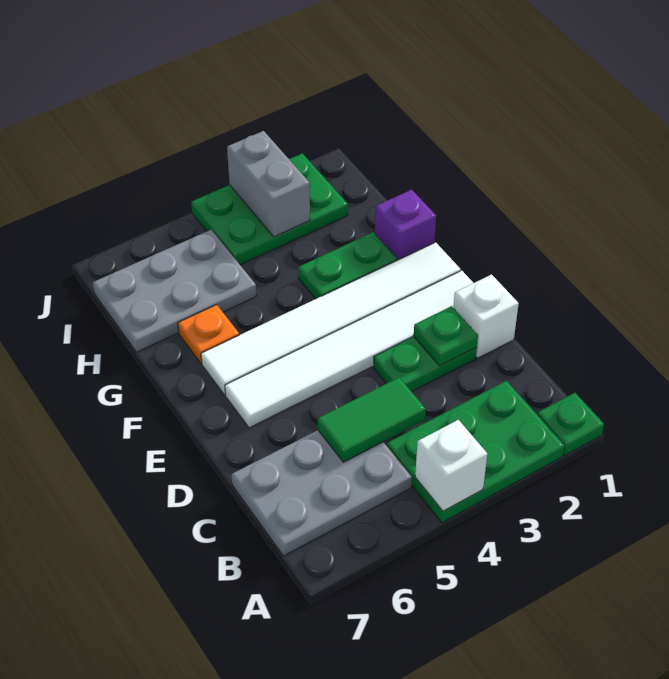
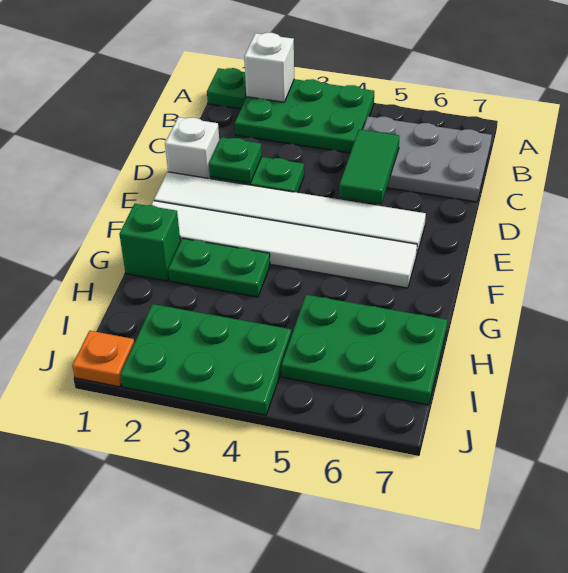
white brick A4 level 2 -> white brick A2 level 2
green tile C4:C5 level 2 -> green tile C5:D5 level 2
purple brick G1 level 1 -> green brick G1 level 1
orange plate G6 level 1 -> orange plate J1 level 1
grey plate H5:I7 level 1 -> green plate H5:I7 level 1
grey brick I3:J3 level 2 -> none

